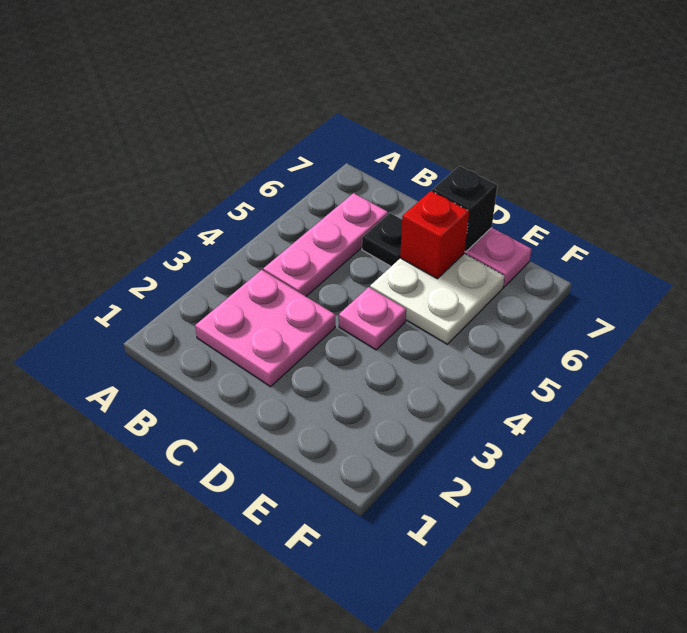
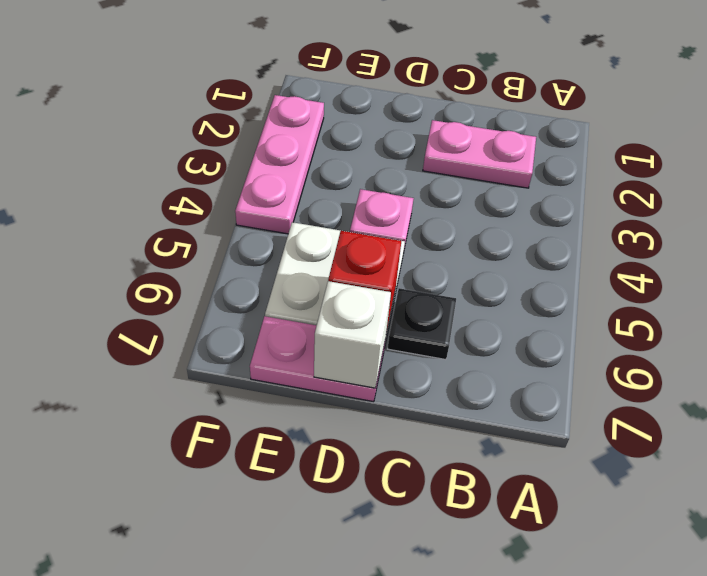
pink plate B2:C3 level 1 -> pink plate B2:C2 level 1
pink plate B4:B6 level 1 -> pink plate F2:F4 level 1
black brick D7 level 2 -> white brick D7 level 2

